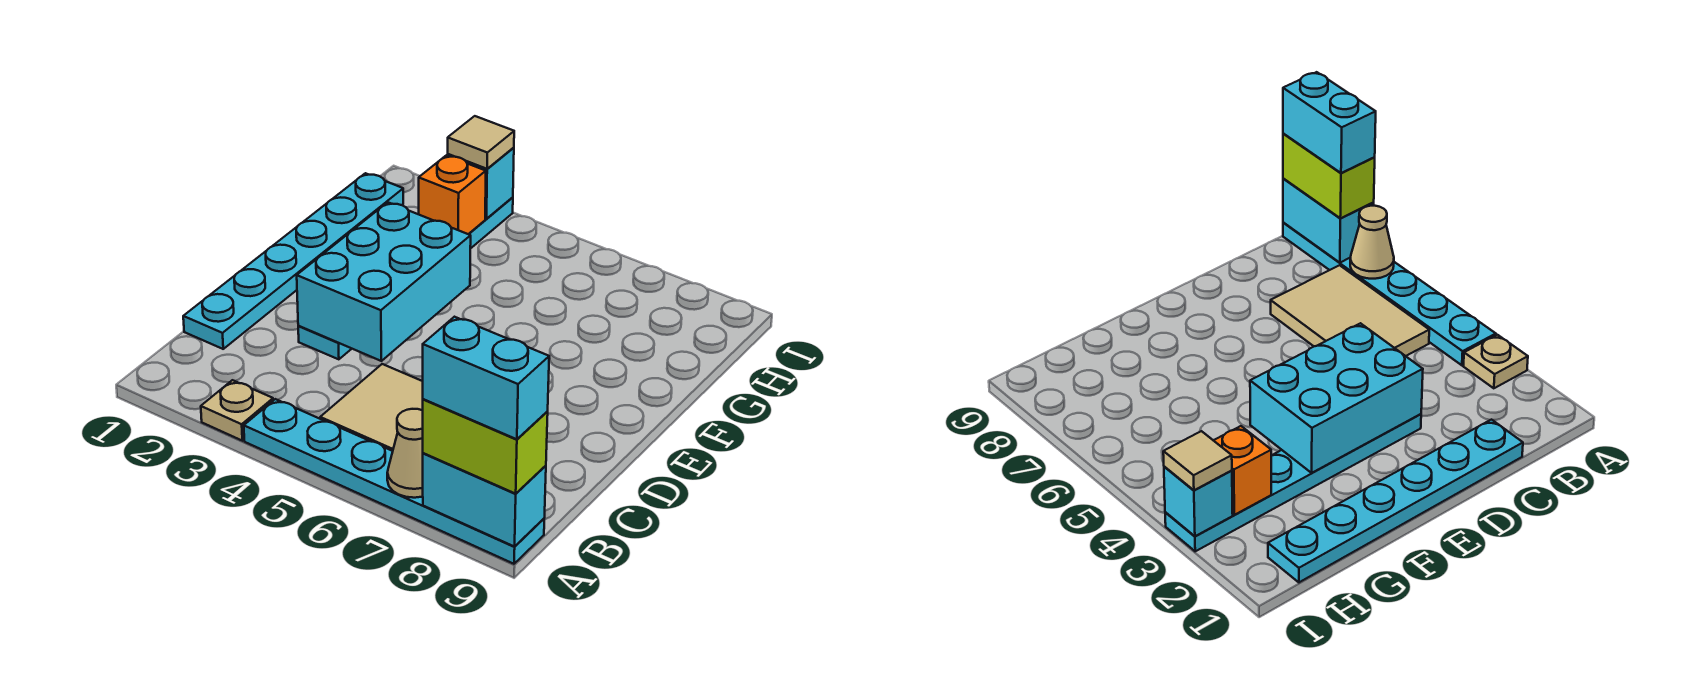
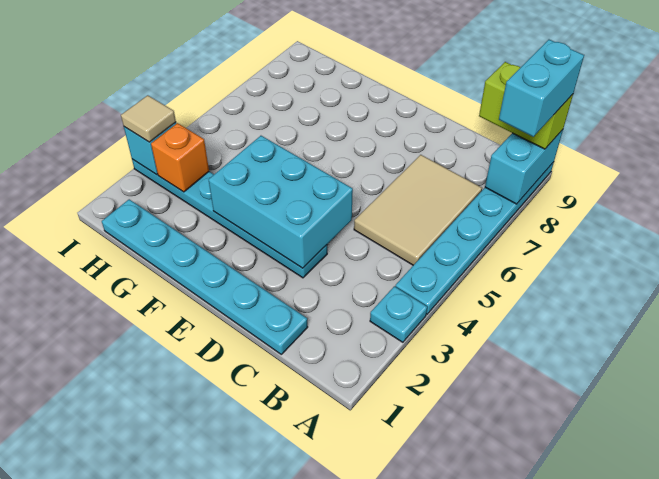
tan plate A3 level 1 -> cyan plate A3 level 1
tan cone A7 level 2 -> none
lime brick A8:A9 level 3 -> lime brick A9:B9 level 3

